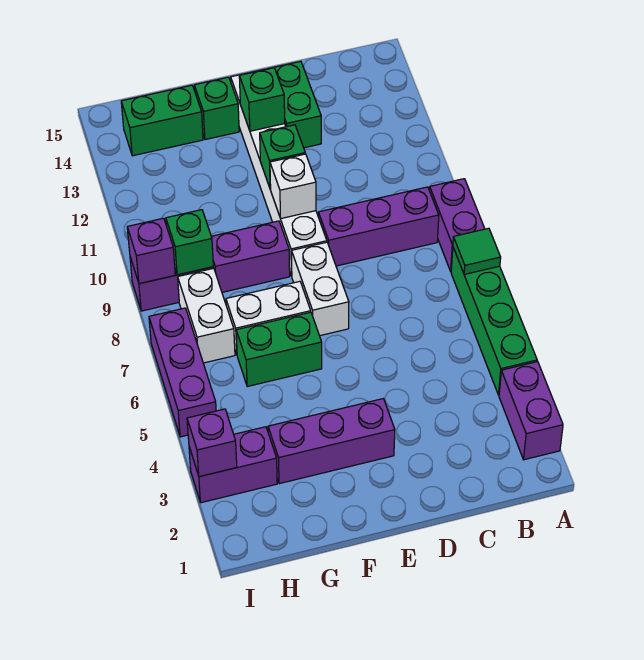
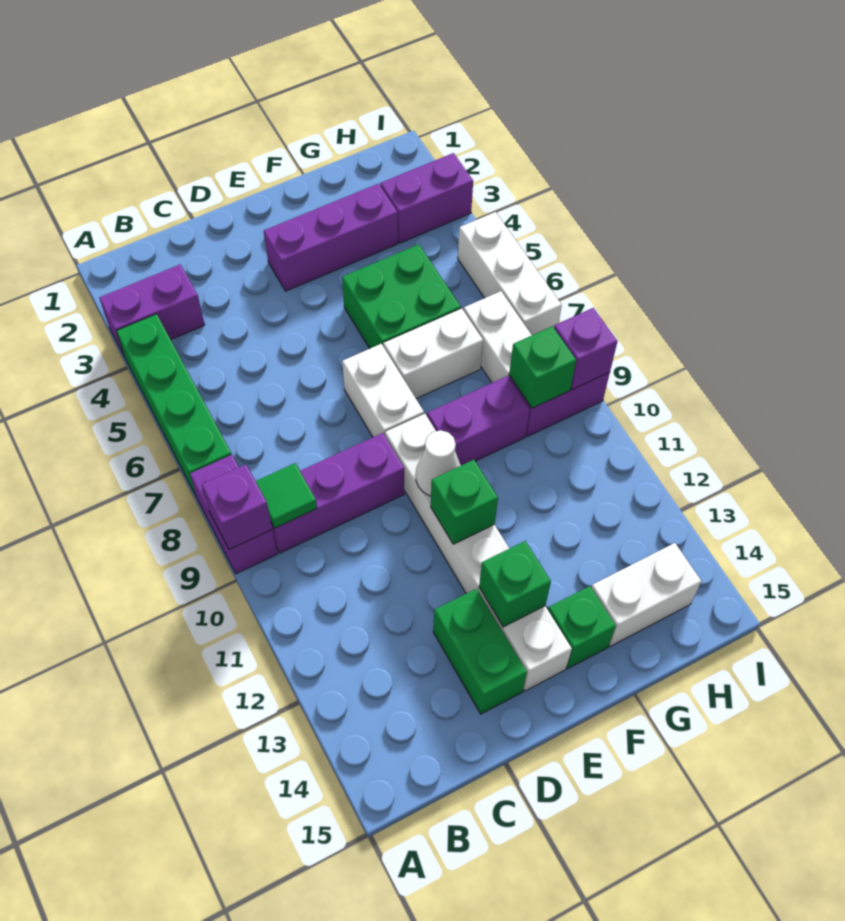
purple brick A2:A3 level 1 -> purple brick A3:B3 level 1
green tile A7 level 2 -> green tile B9 level 2
white brick E10 level 2 -> white cone E10 level 2
green brick F6:G6 level 1 -> green brick F5:G6 level 1
green brick G14:H14 level 1 -> white brick G14:H14 level 1
purple brick I3 level 2 -> purple brick A9 level 2
purple brick I5:I7 level 1 -> white brick I5:I7 level 1

